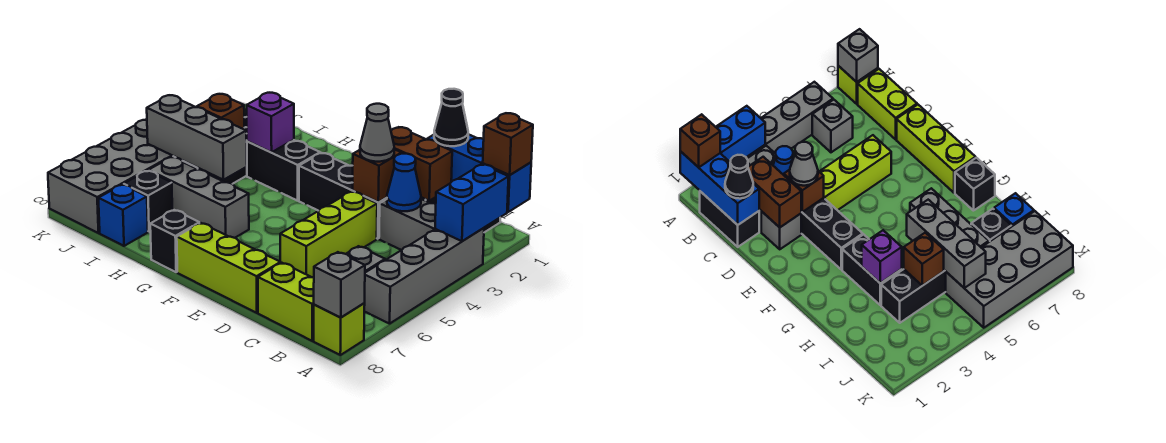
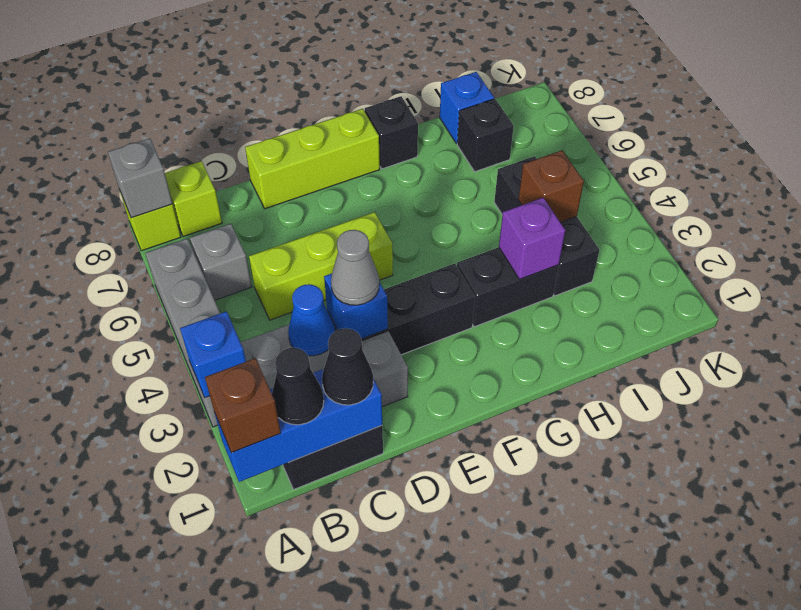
blue brick A2:A3 level 2 -> blue brick A3 level 2
none -> black cone B1 level 3
lime brick B8:C8 level 1 -> lime brick B8 level 1
brown brick C2:D2 level 2 -> none
brown brick D3 level 2 -> blue brick D3 level 2
lime brick D4:D6 level 1 -> lime brick C5:E5 level 1
grey brick G6:I6 level 1 -> none
grey brick H5:J5 level 2 -> none
grey brick J5:K8 level 1 -> none

